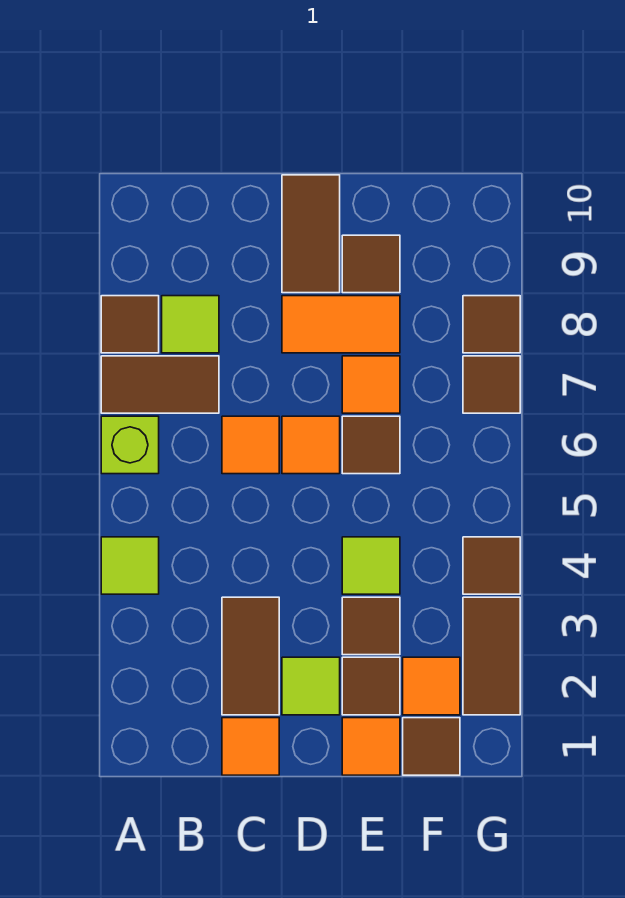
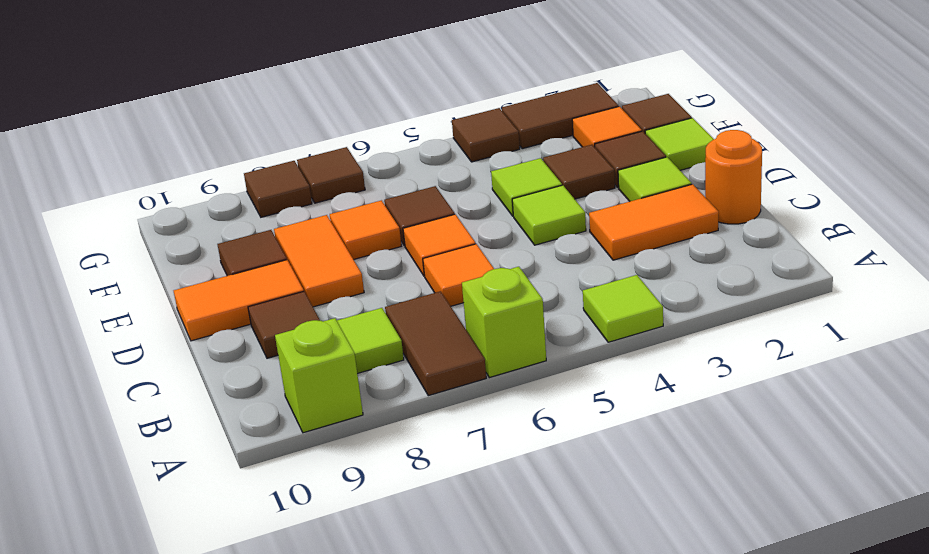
brown tile A8 level 1 -> brown tile C9 level 1
none -> lime brick A9 level 1
orange tile C1 level 1 -> orange round brick C1 level 1
brown tile C2:C3 level 1 -> orange tile C2:C3 level 1
none -> lime tile D4 level 1
brown tile D9:D10 level 1 -> orange tile D9:D10 level 1
orange tile E1 level 1 -> lime tile E1 level 1

